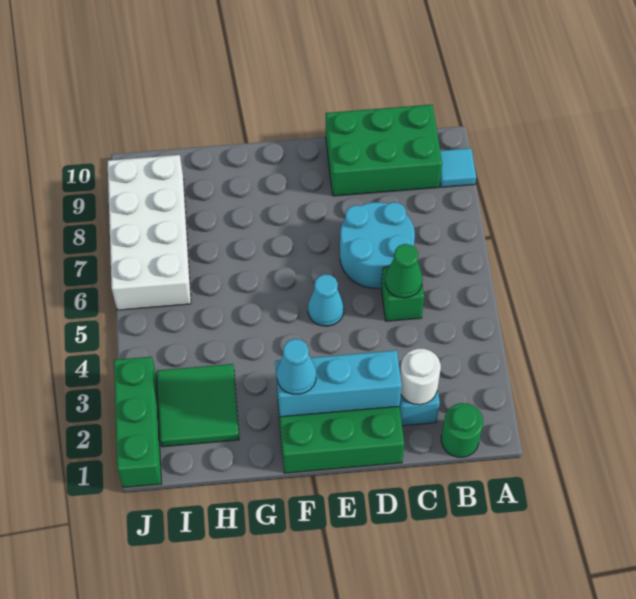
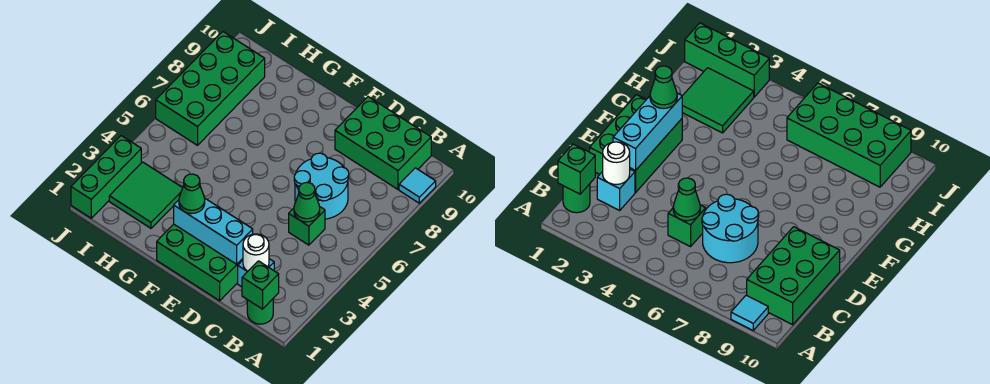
none -> green brick B1 level 2
cyan cone E5 level 1 -> none
cyan cone F2 level 3 -> green cone F2 level 3
white brick I6:J9 level 1 -> green brick I6:J9 level 1

